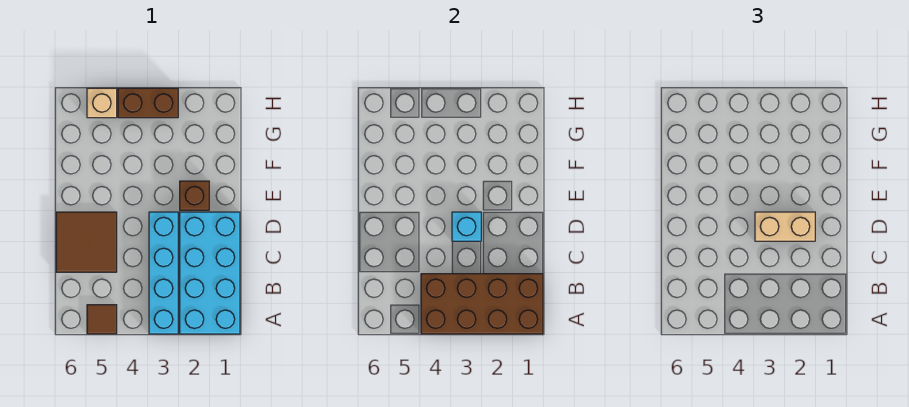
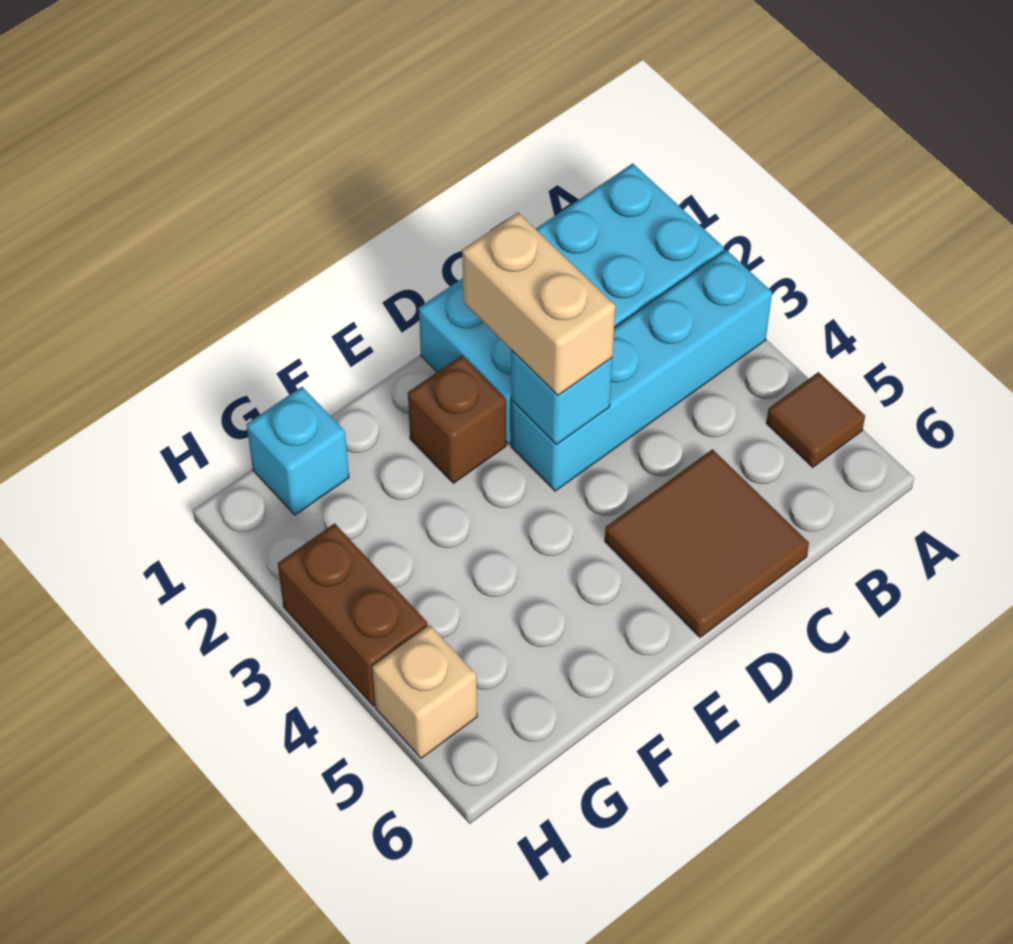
brown brick A1:B4 level 2 -> none
none -> cyan brick G1 level 1

